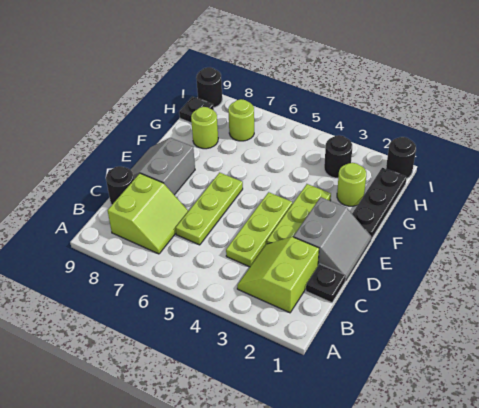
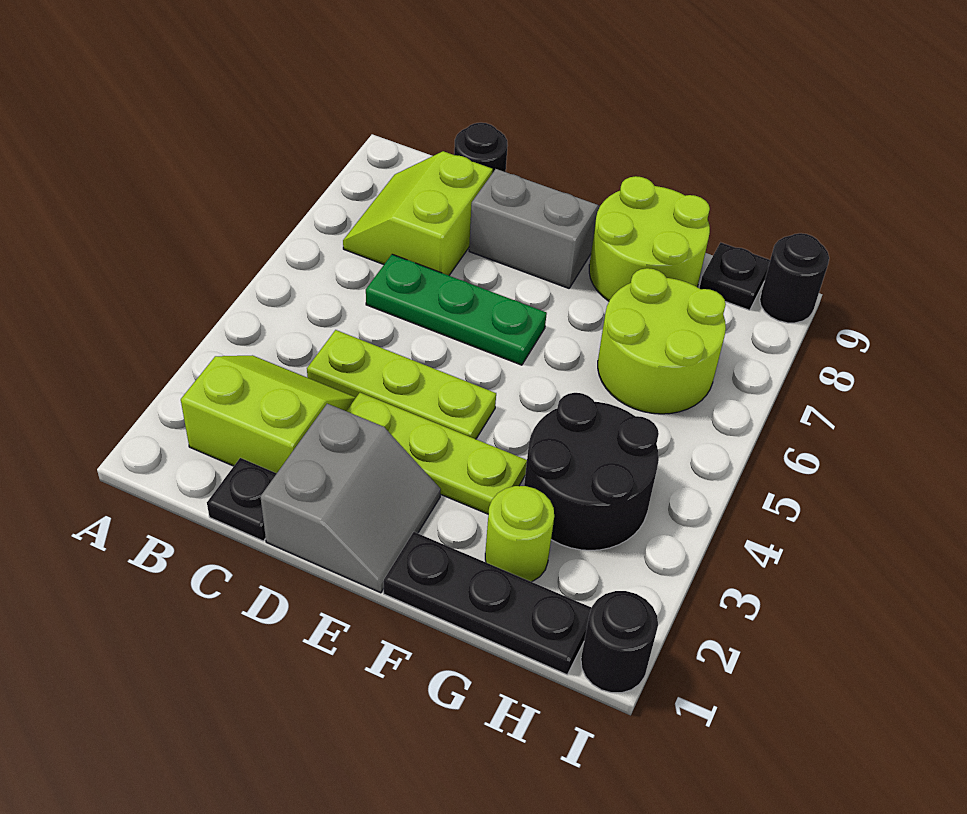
lime slope B7:C8 level 1 top 8 -> lime slope B7:C8 level 1 top C
lime plate C6:E6 level 1 -> green plate C6:E6 level 1
grey slope D1:E2 level 1 top 2 -> grey slope D1:E2 level 1 top D
lime round brick G8 level 1 -> lime round brick F8:G9 level 1
black round brick H3 level 1 -> black round brick G3:H4 level 1
lime round brick H7 level 1 -> lime round brick G6:H7 level 1

